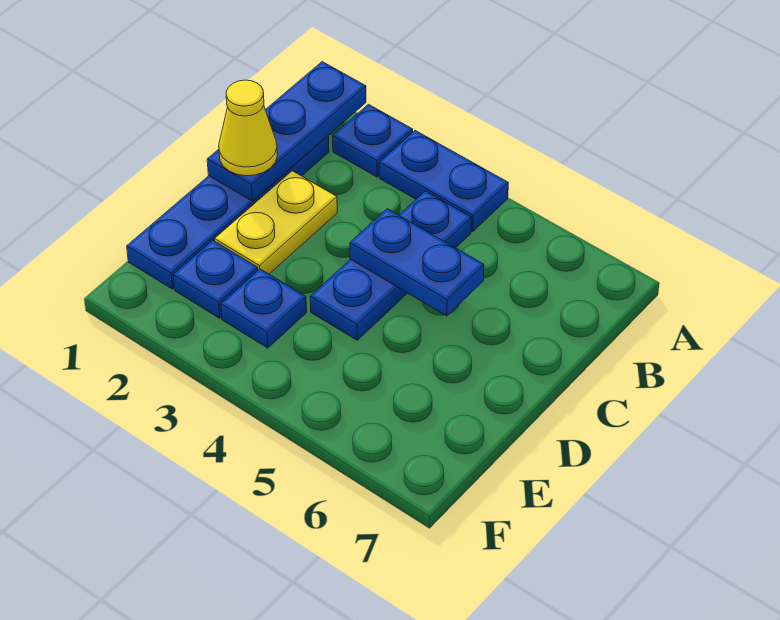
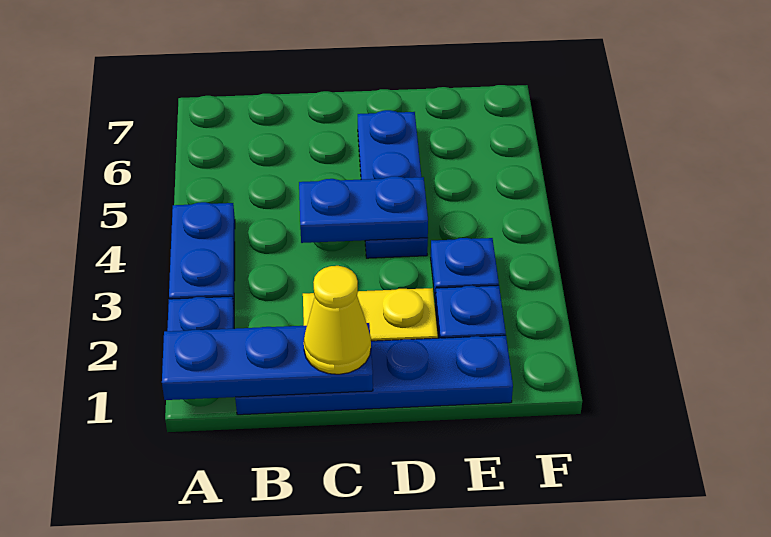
blue plate B4:D4 level 1 -> blue plate D4:D6 level 1
blue plate C4:C5 level 2 -> blue plate C4:D4 level 2

